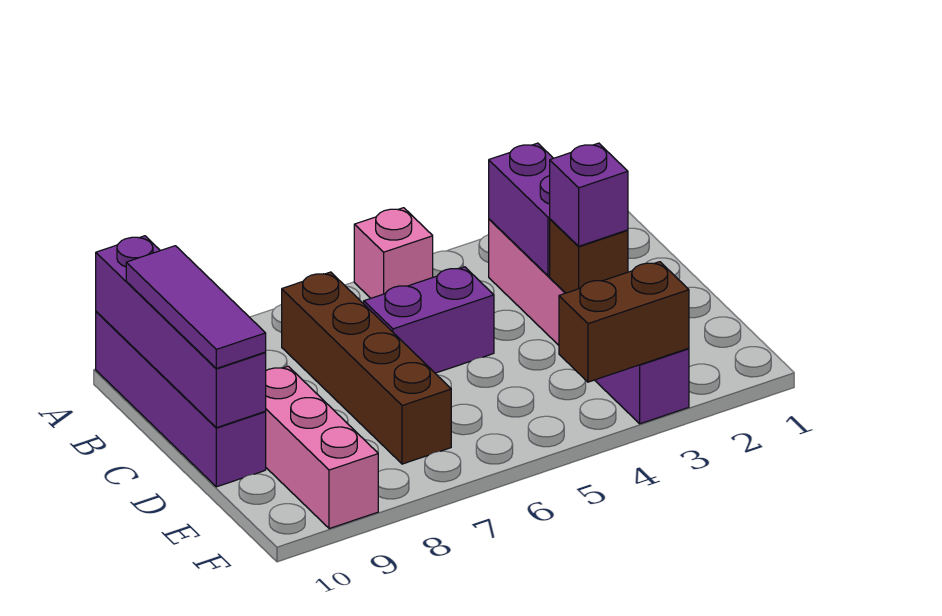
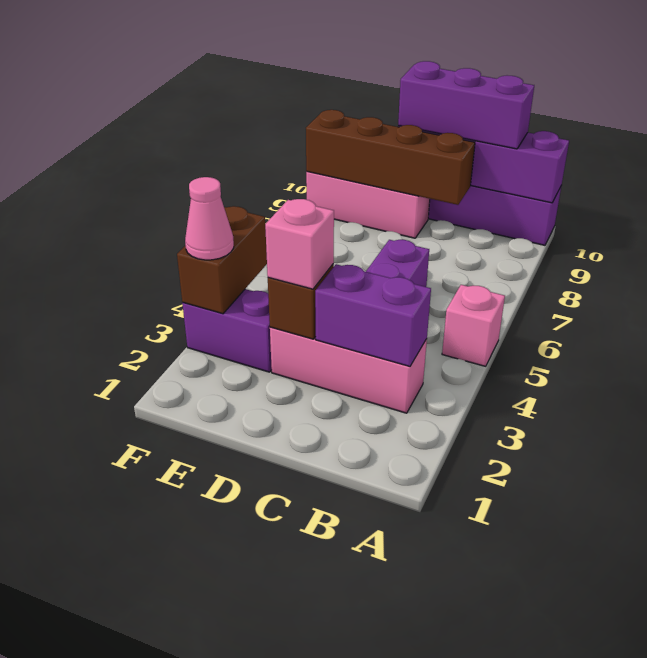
brown brick B7:E7 level 1 -> brown brick C9:F9 level 2
purple tile B10:D10 level 3 -> purple brick B10:D10 level 3
purple brick D3 level 3 -> pink brick D3 level 3
none -> pink cone F3 level 3

